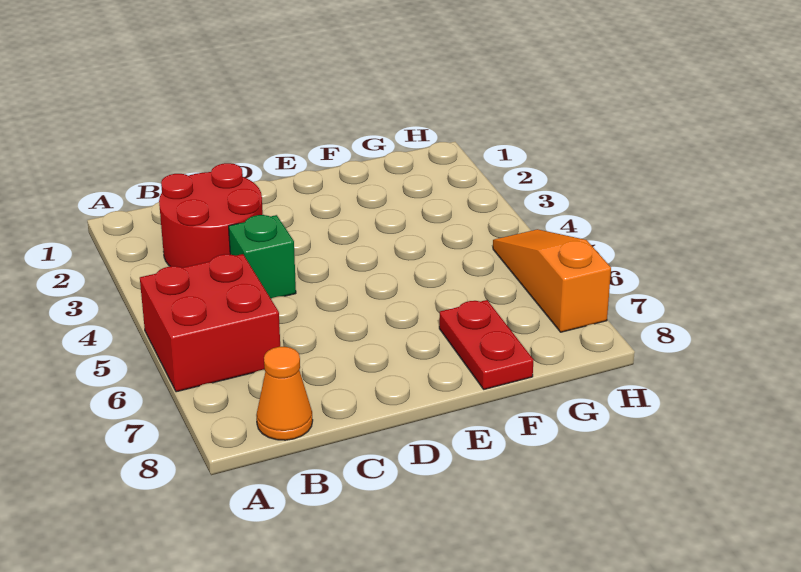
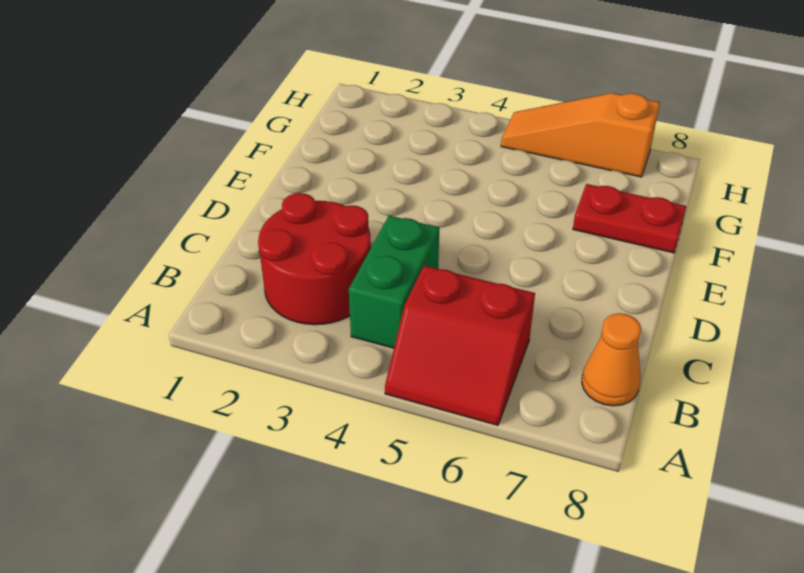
red brick A5:B6 level 1 -> red slope A5:B6 level 1 top B
green brick C4 level 1 -> green brick B4:C4 level 1

